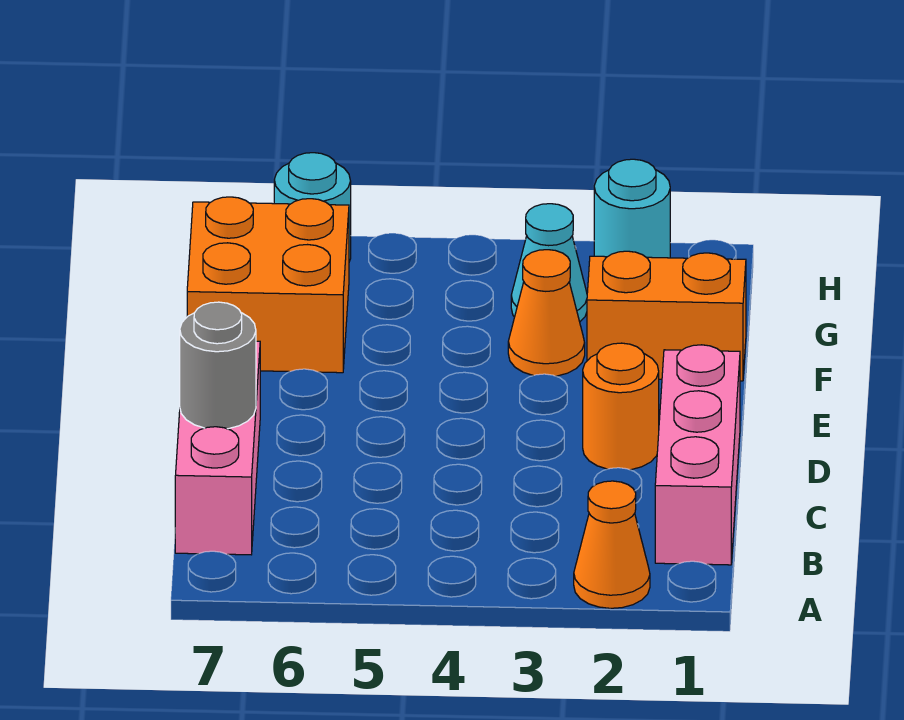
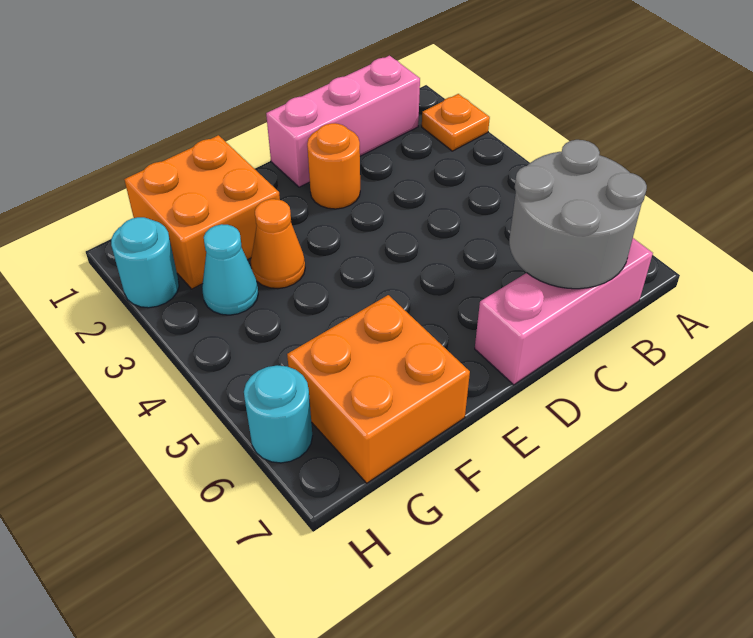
orange cone A2 level 1 -> orange plate A2 level 1
grey round brick C7 level 2 -> grey round brick B6:C7 level 2
orange brick F1:F2 level 1 -> orange brick F1:G2 level 1

